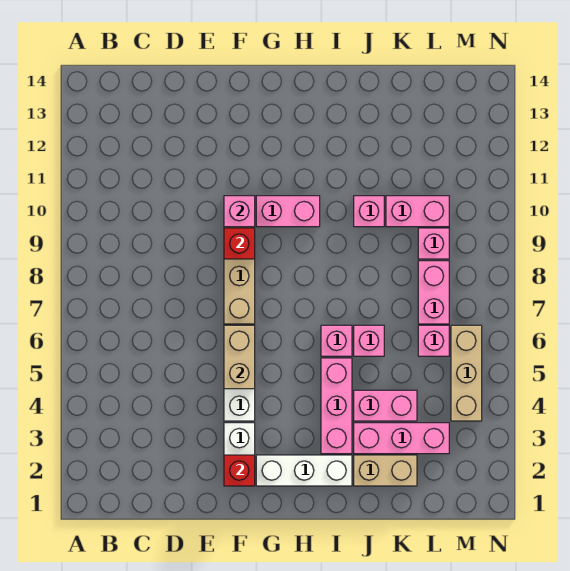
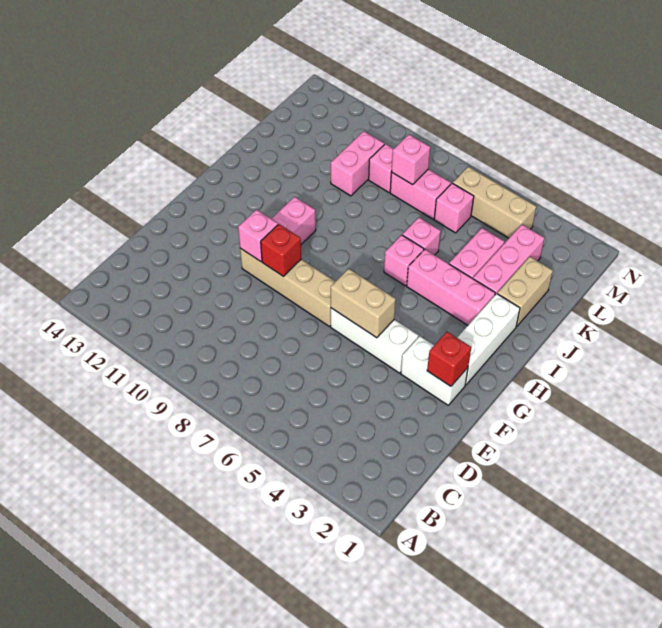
pink brick J10 level 1 -> pink brick L8 level 2

